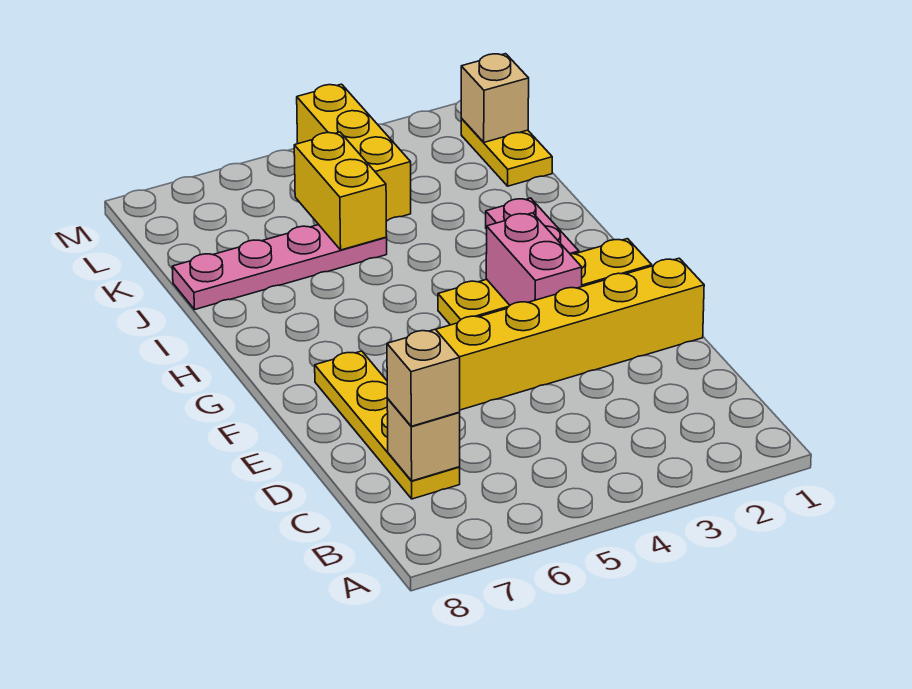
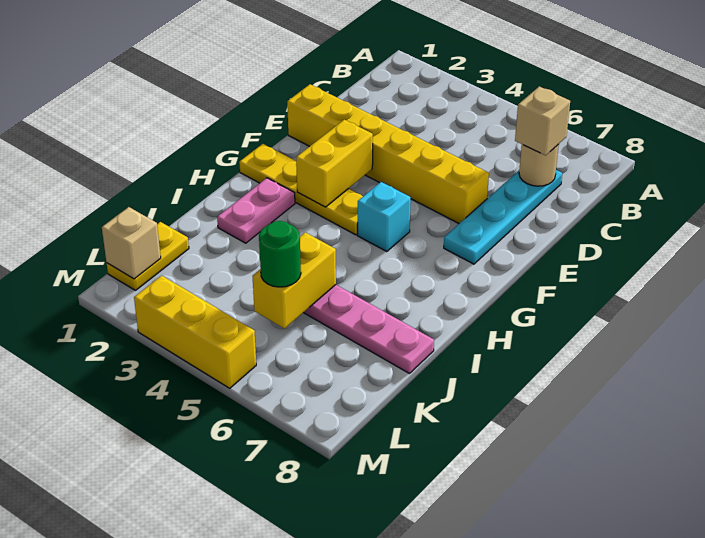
yellow plate C7:F7 level 1 -> cyan plate C7:F7 level 1
tan brick C7 level 2 -> tan round brick C7 level 2
pink brick F3:G3 level 2 -> yellow brick F3:G3 level 2
none -> cyan brick G5 level 1
yellow brick K4:M4 level 1 -> yellow brick M3:M5 level 1
none -> green round brick K5 level 3

